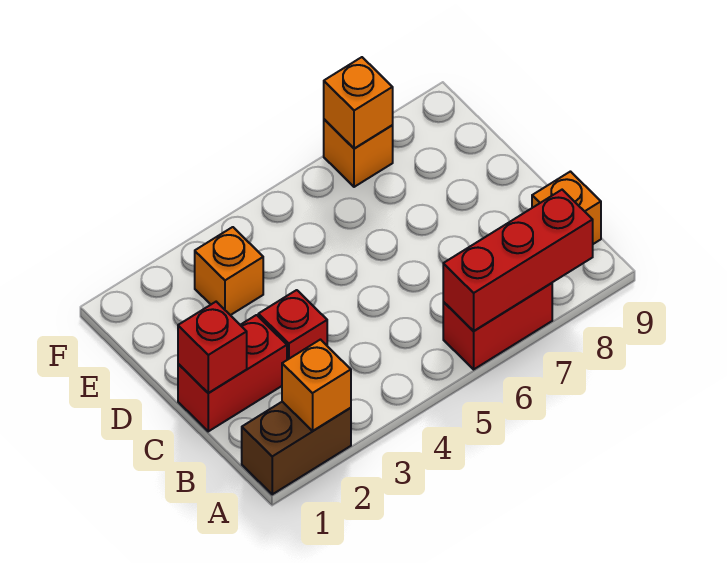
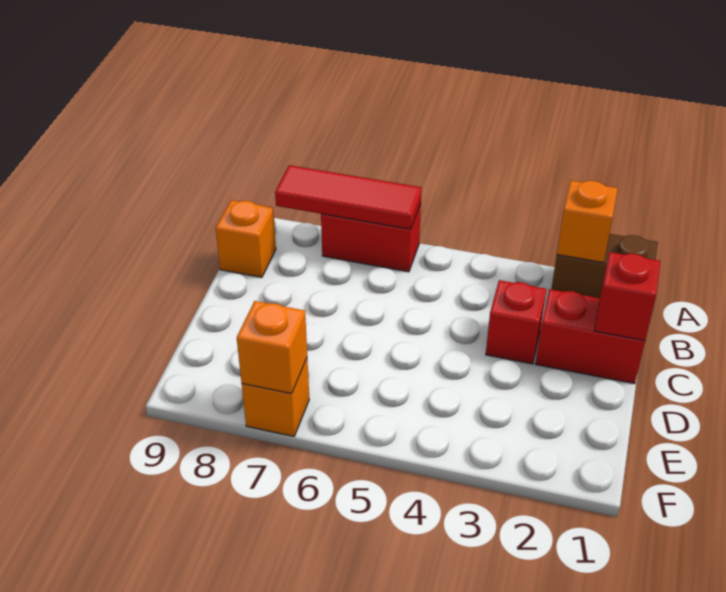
red brick A6:A8 level 2 -> red tile A6:A8 level 2
orange brick E3 level 1 -> none

